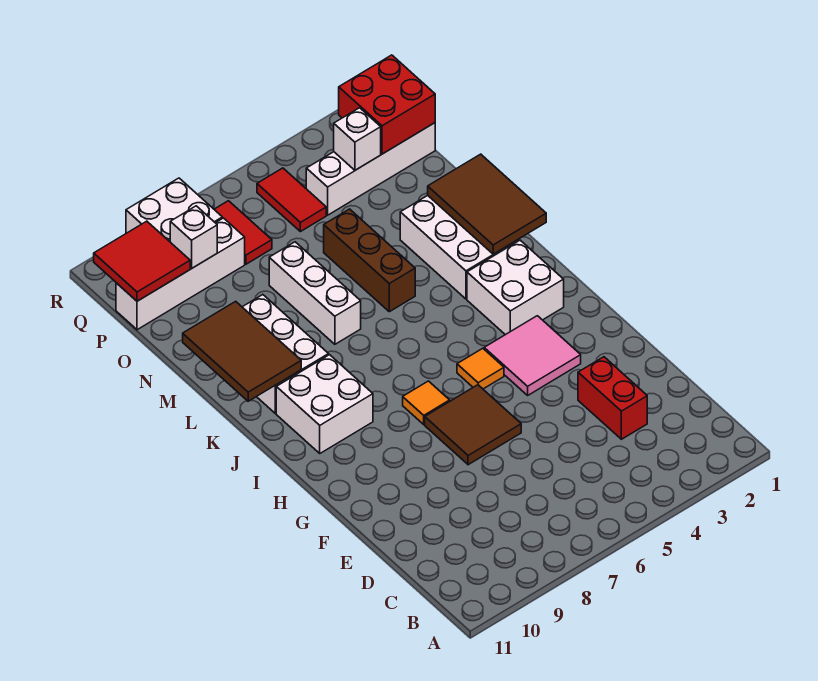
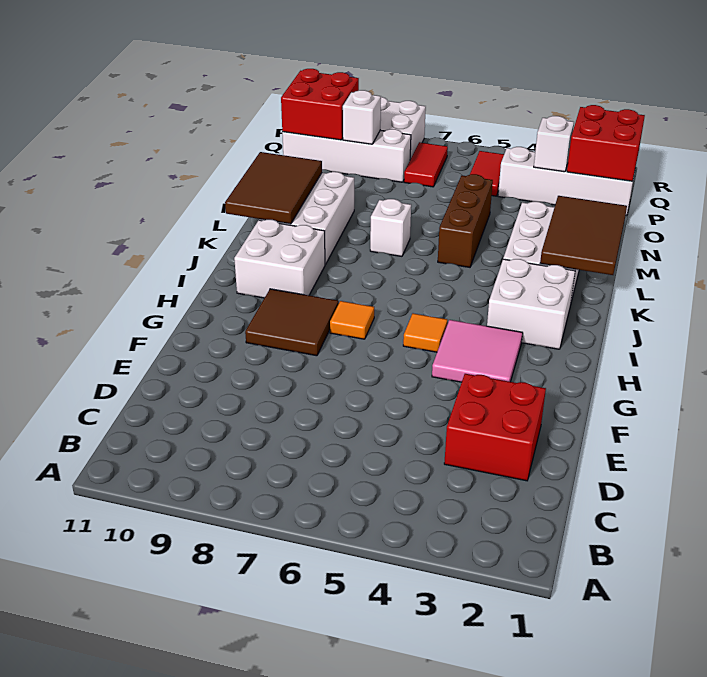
red brick D3:E3 level 1 -> red brick D2:E3 level 1
brown tile F6:G7 level 1 -> brown tile G8:H9 level 1
white brick L7:N7 level 1 -> white brick L7 level 1
red tile P10:Q11 level 2 -> red brick P10:Q11 level 2

